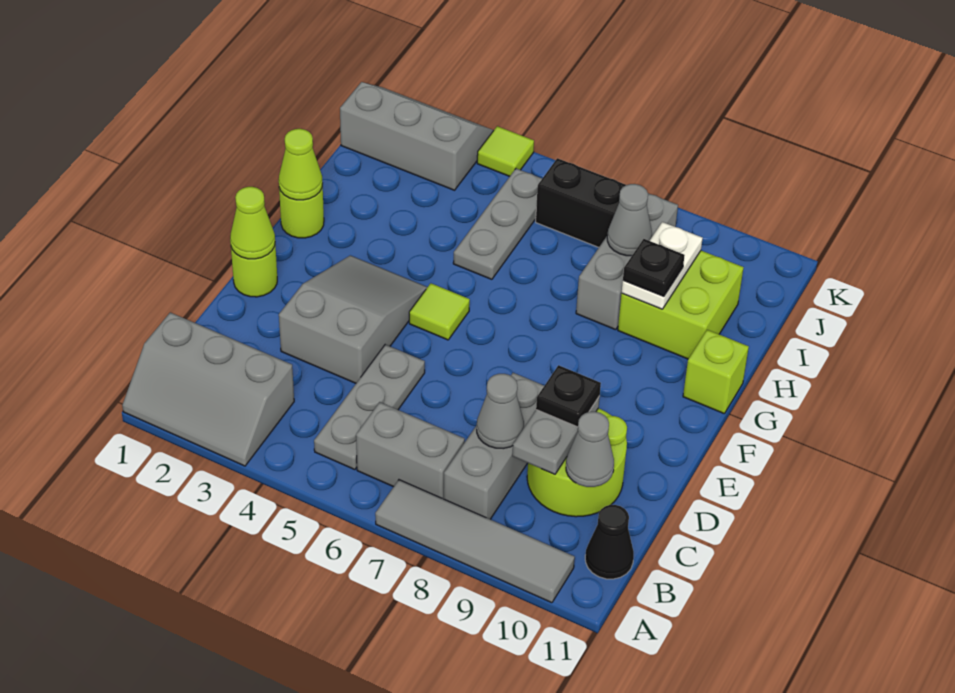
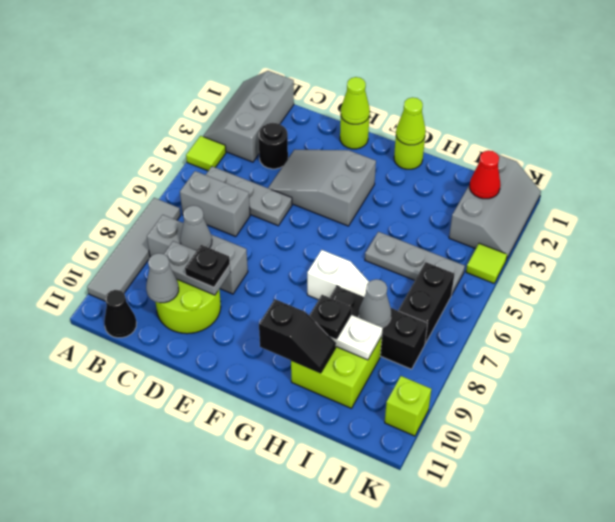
grey brick B6:B7 level 1 -> grey brick B6:C6 level 1
none -> black round brick C3 level 1
grey slope D3:F4 level 1 top D -> grey slope D3:F4 level 1 top F
lime tile F5 level 1 -> lime tile A4 level 1
none -> white slope G7:H7 level 1 top G
none -> black slope G10:H10 level 2 top G
lime brick G11 level 1 -> lime brick K10 level 1
grey brick H8:J8 level 1 -> black brick H8:J8 level 1
none -> red cone J2 level 2

